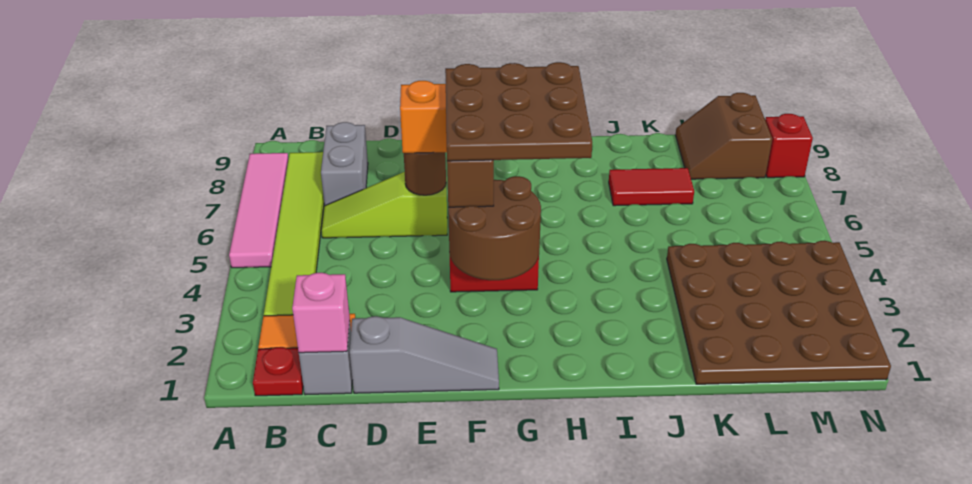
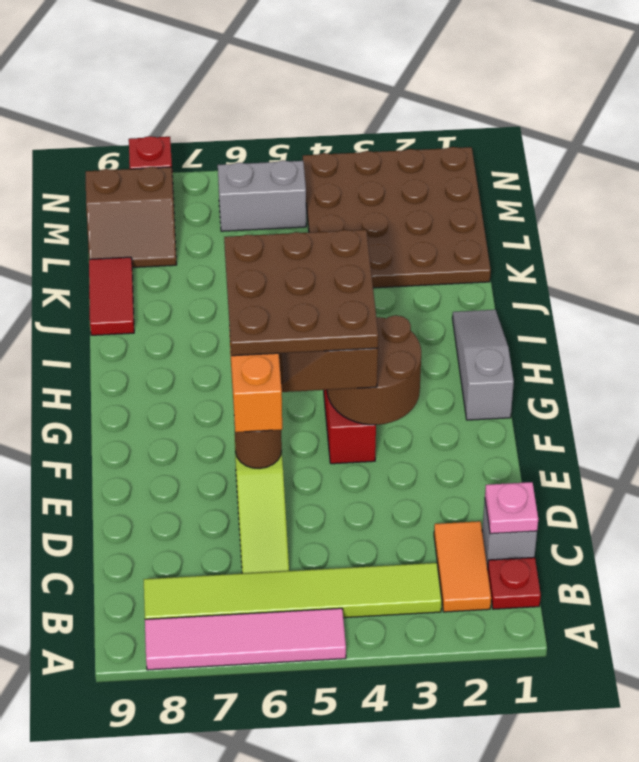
pink brick C1 level 2 -> pink plate C1 level 2
grey brick C7:C8 level 1 -> grey brick M5:M6 level 1
grey slope D1:F1 level 1 top D -> grey slope G1:I1 level 1 top G
red tile J7:K7 level 1 -> red tile J9:K9 level 1

